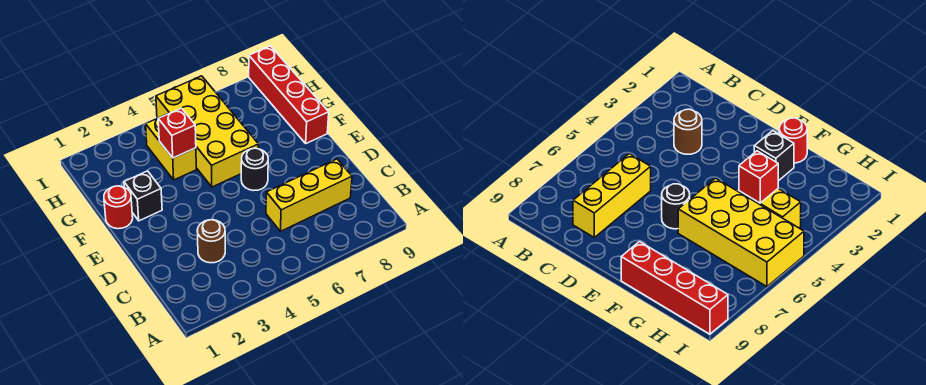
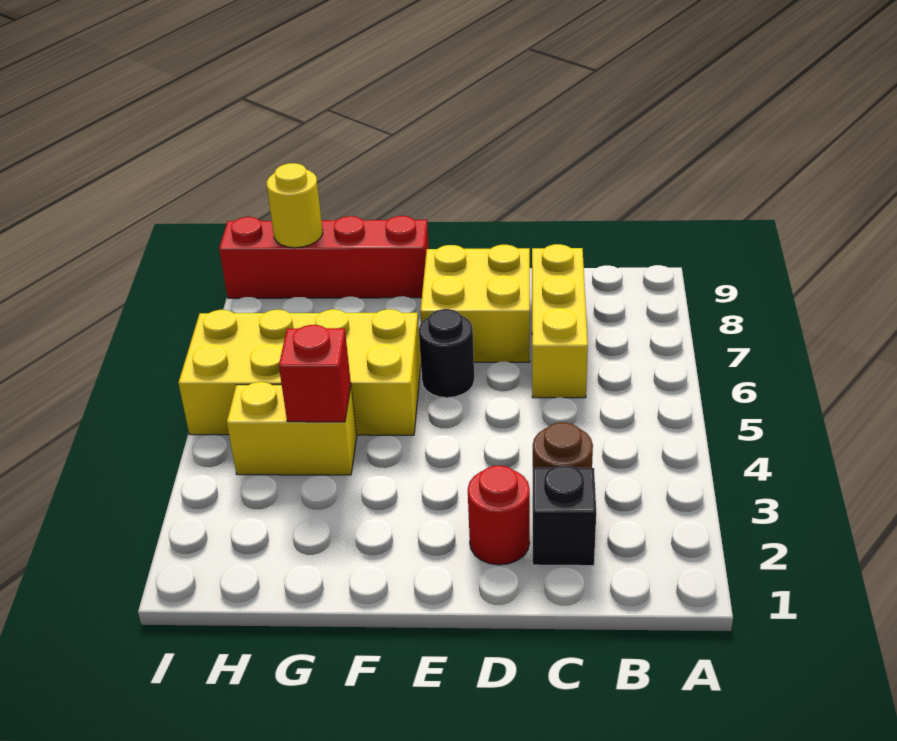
none -> yellow brick D7:E8 level 1
red round brick F1 level 1 -> red round brick D2 level 1
black brick F2 level 1 -> black brick C2 level 1
none -> yellow round brick H9 level 2

